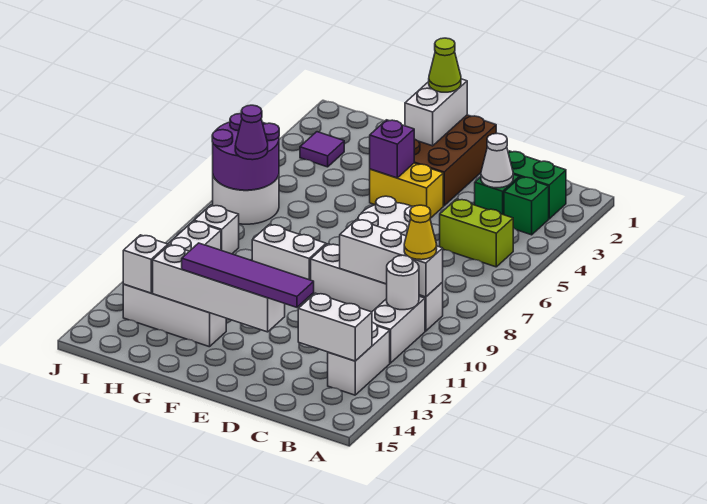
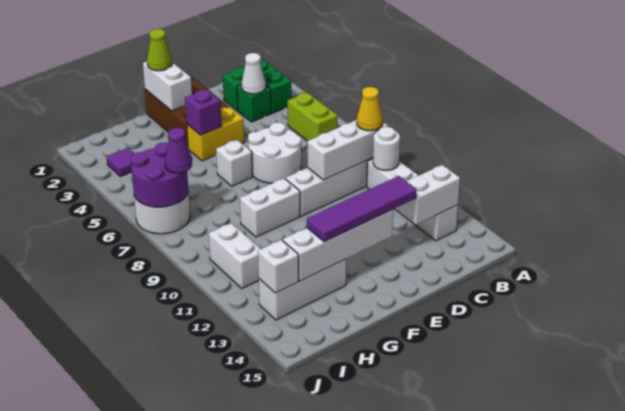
lime brick B5:C5 level 1 -> lime brick B5:B6 level 1
white brick I9 level 1 -> white brick F6 level 1

